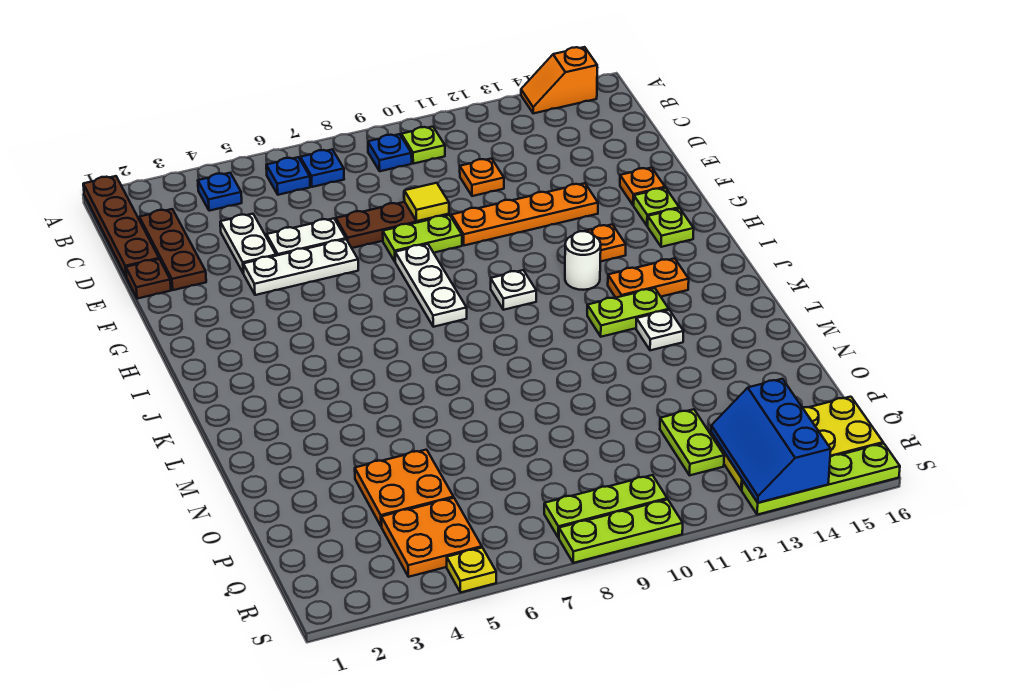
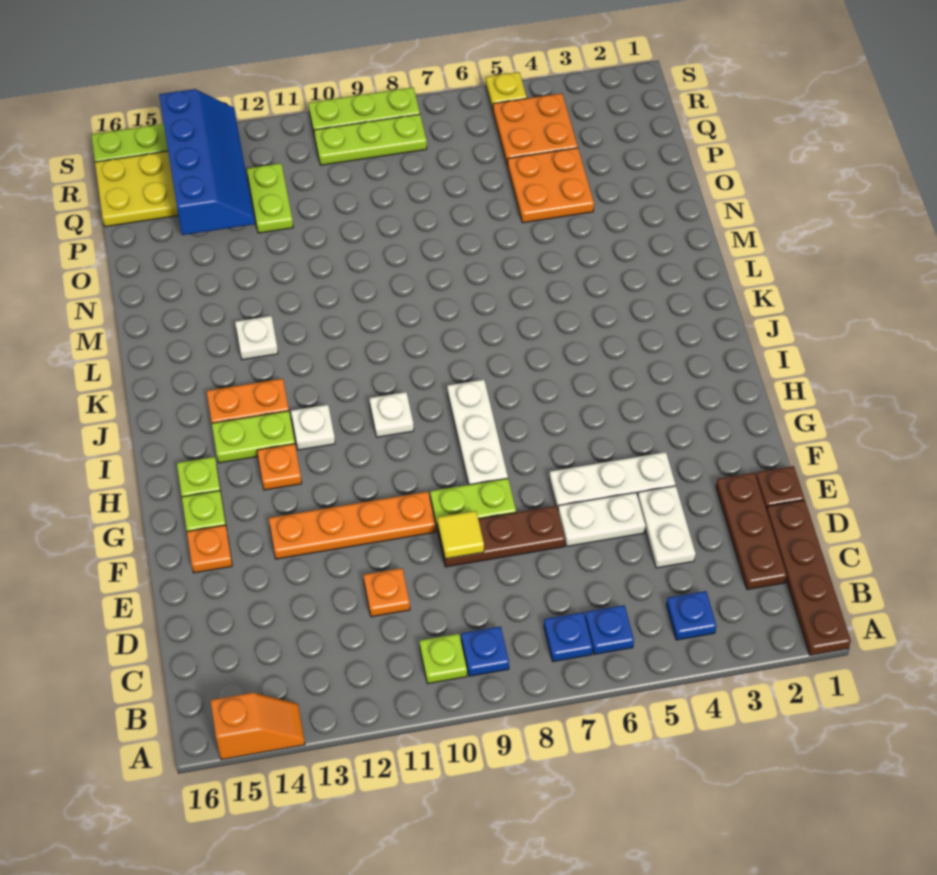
white round brick I12 level 1 -> white plate I12 level 1
lime plate K12:K13 level 1 -> lime plate I13:I14 level 1
blue slope Q13:S14 level 2 top 14 -> blue slope P13:S14 level 2 top 14

